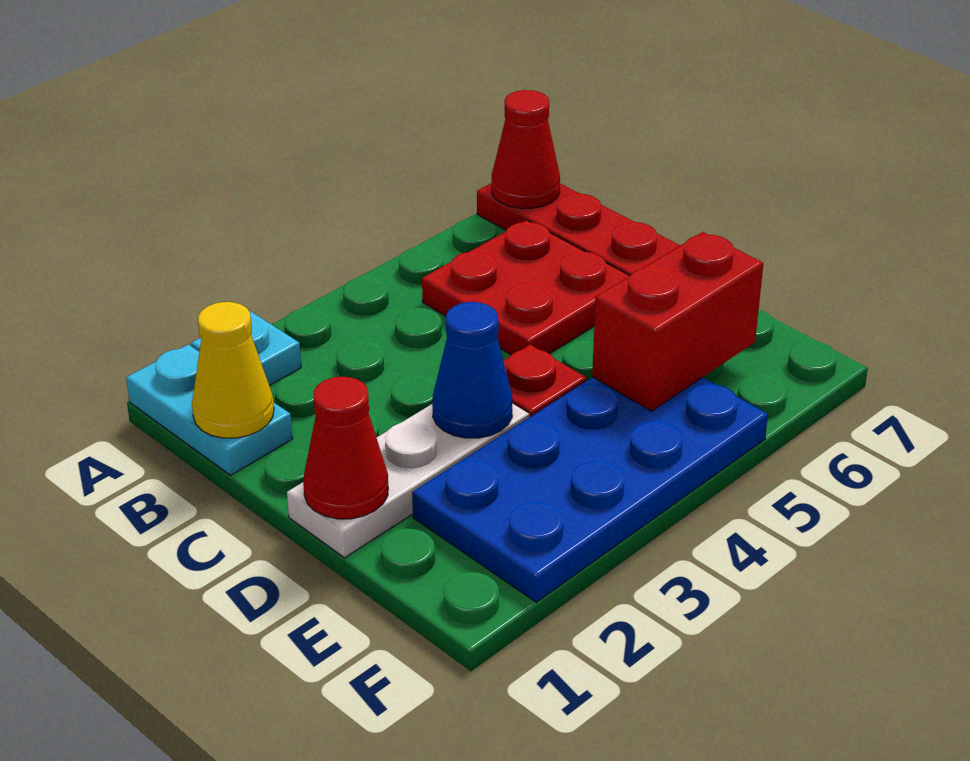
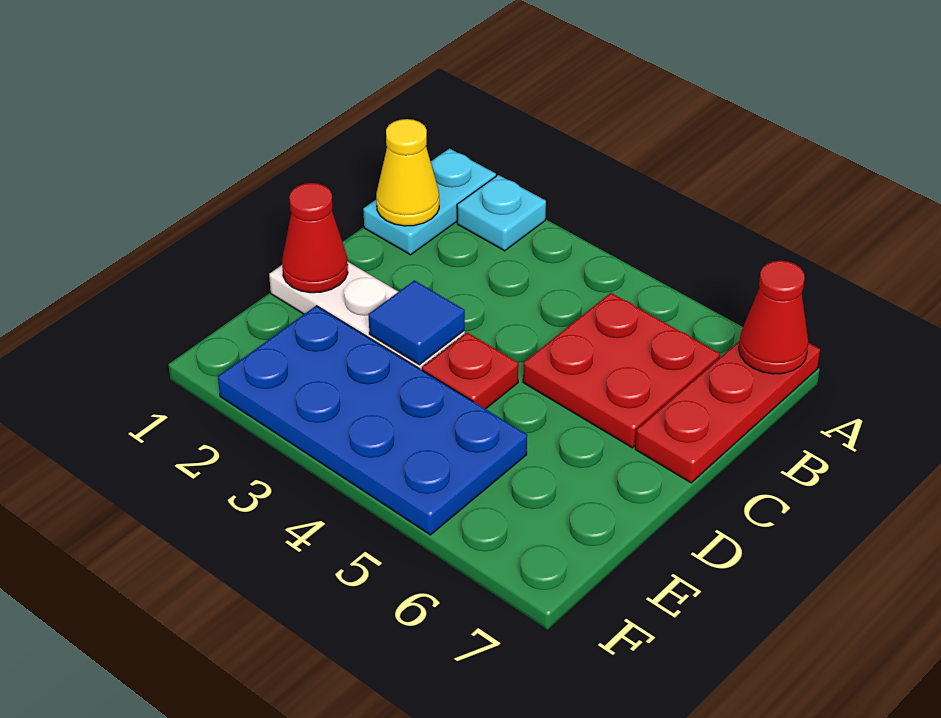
blue cone D3 level 2 -> blue tile D3 level 2
red brick E5:E6 level 2 -> none

